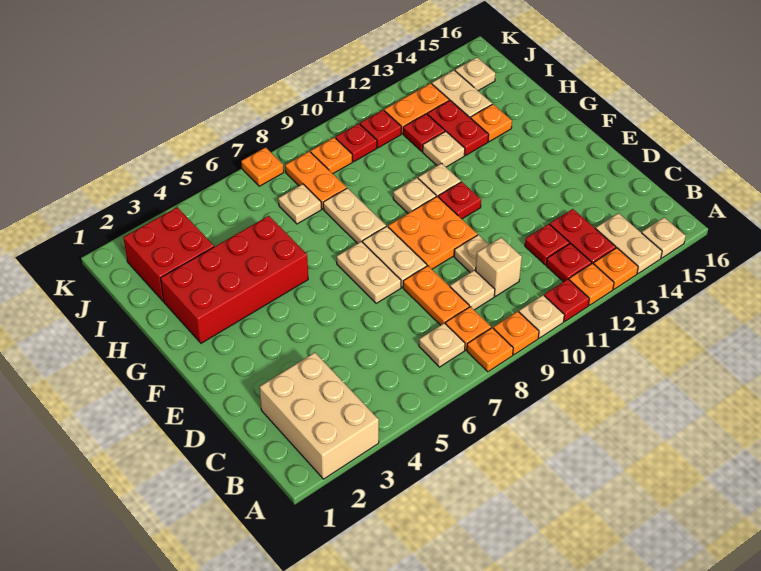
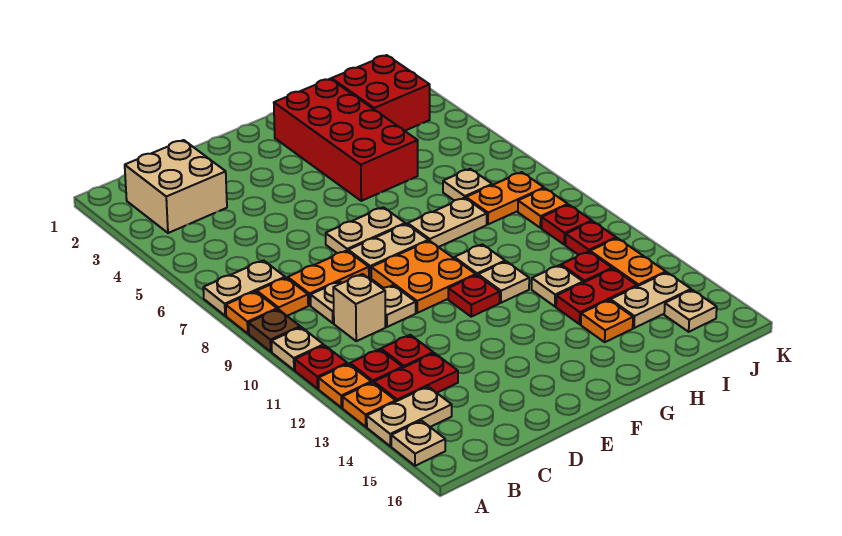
tan brick A2:C3 level 1 -> tan brick B2:C3 level 1
orange plate A9 level 1 -> brown plate A9 level 1
tan plate B7 level 1 -> tan plate A7:B7 level 1
orange plate K7 level 1 -> none

